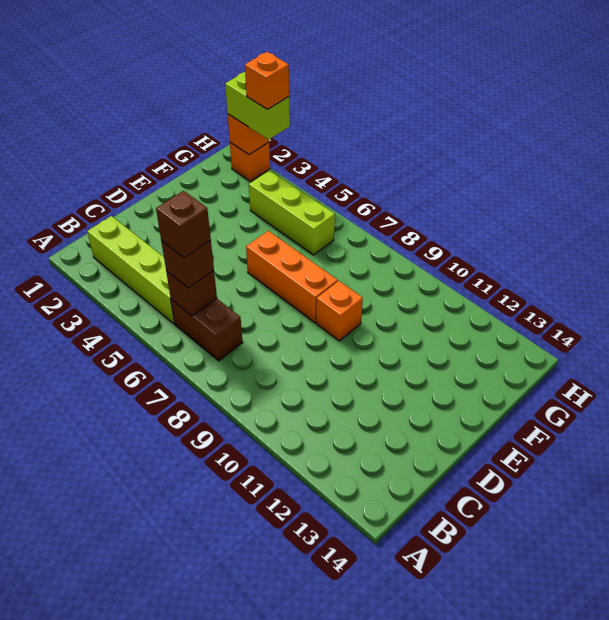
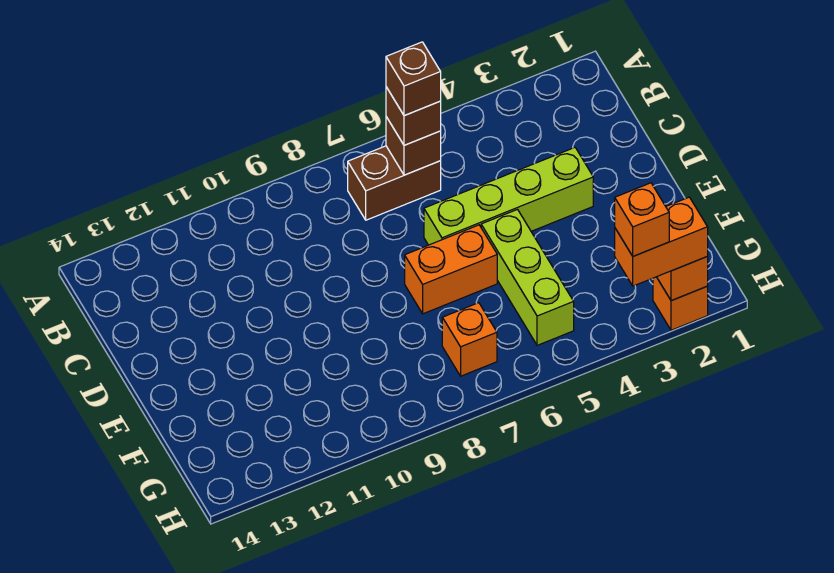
lime brick B2:B5 level 1 -> lime brick D3:D6 level 1
orange brick E6:E8 level 1 -> orange brick E6:E7 level 1
orange brick E9 level 1 -> orange brick G7 level 1
lime brick G4:G6 level 1 -> lime brick E5:G5 level 1
lime brick H2:H3 level 3 -> orange brick H2:H3 level 3

